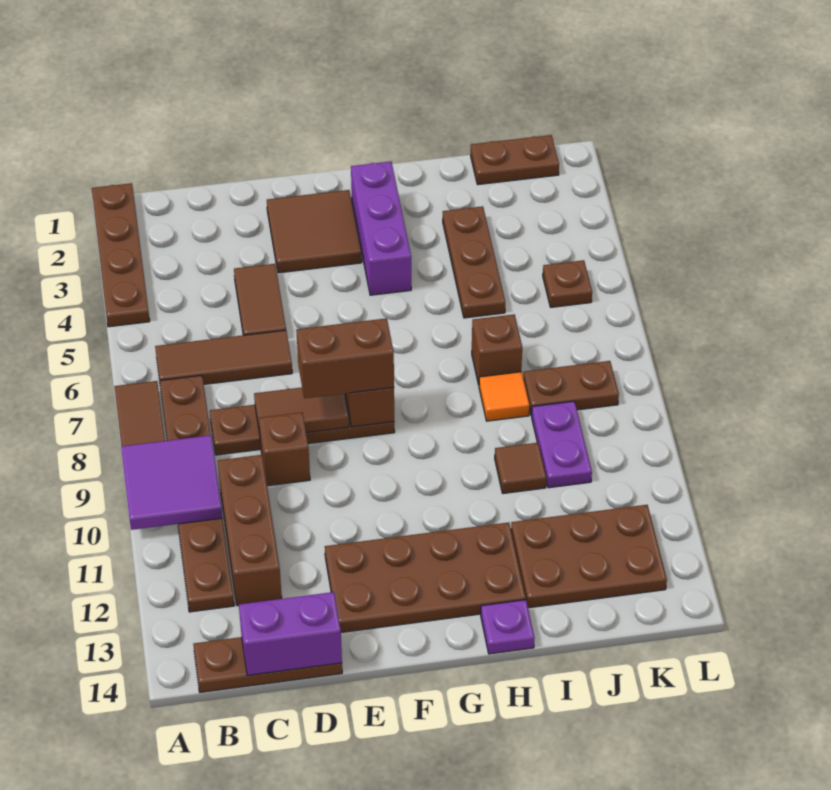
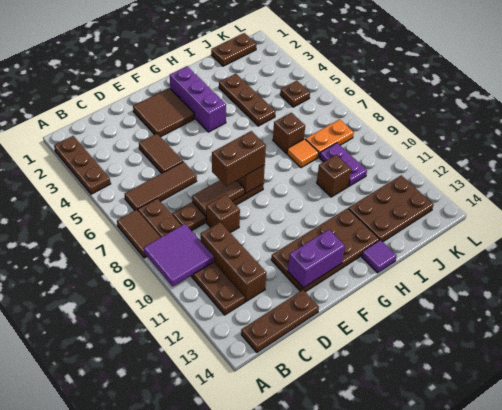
brown plate A1:A4 level 1 -> brown plate A2:A4 level 1
purple brick C14:D14 level 2 -> purple brick E13:F13 level 2
purple plate H14 level 1 -> purple tile H14 level 1
brown tile I10 level 1 -> brown brick I10 level 1
brown plate J8:K8 level 1 -> orange plate J8:K8 level 1

